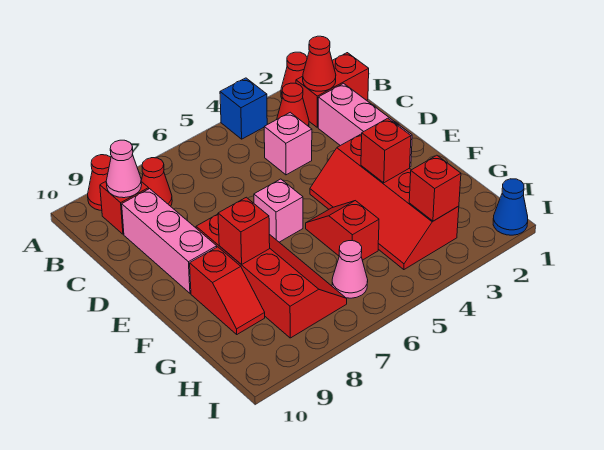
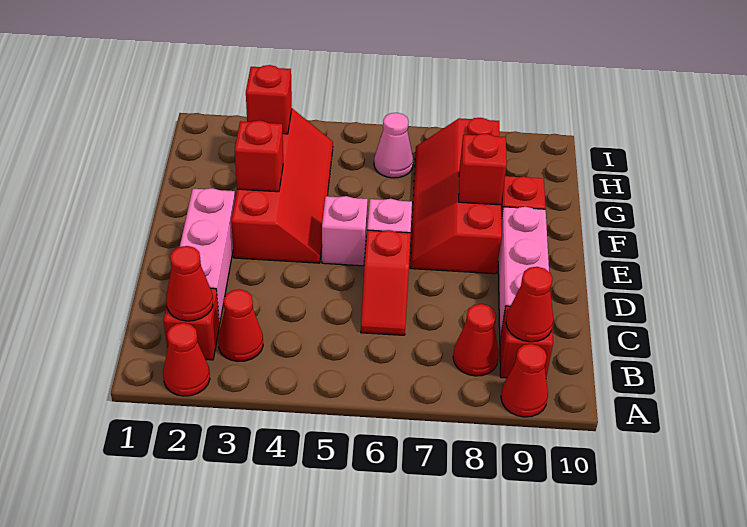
blue brick A4 level 1 -> none
red brick B1:B2 level 1 -> red brick B2 level 1
pink cone B9 level 2 -> red cone B9 level 2
pink brick C4 level 1 -> pink brick E5 level 1
red slope F5:G5 level 1 top G -> red slope C6:D6 level 1 top D
blue cone I1 level 1 -> none

